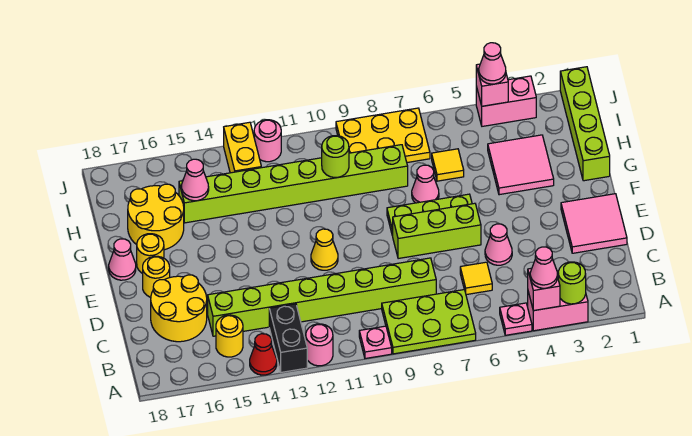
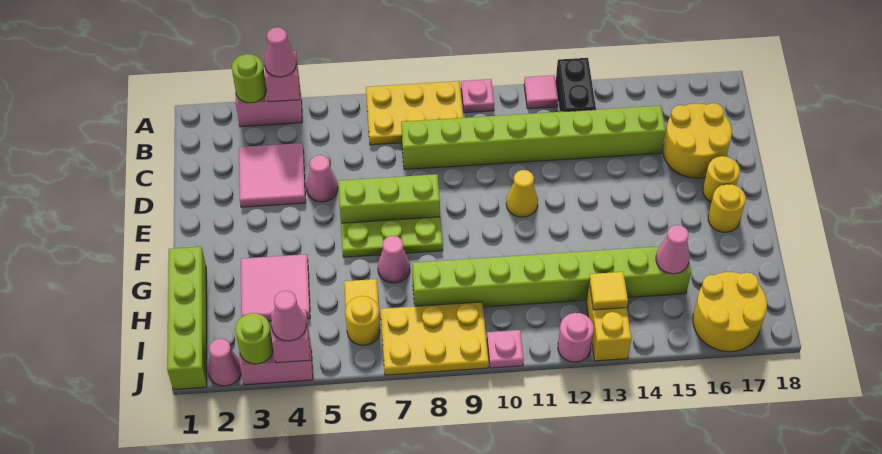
pink plate A5 level 1 -> pink plate J10 level 1
lime plate A7:B9 level 1 -> yellow plate A7:B9 level 1
pink round brick A12 level 1 -> pink tile A12 level 1
red cone A14 level 1 -> none
yellow round brick B15 level 1 -> yellow round brick I6 level 1
yellow tile C6 level 1 -> yellow tile I13 level 2
pink tile D1:E2 level 1 -> pink tile C3:D4 level 1
pink cone F18 level 1 -> pink cone J2 level 1
yellow round brick G16:H17 level 1 -> yellow round brick I16:J17 level 1
lime round brick H10 level 2 -> lime round brick J3 level 2

